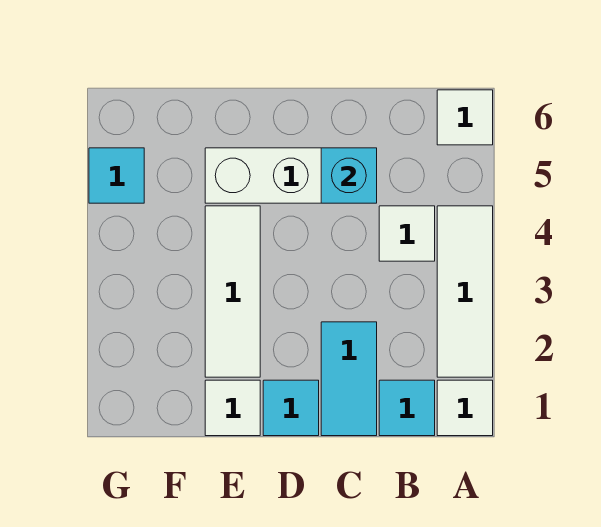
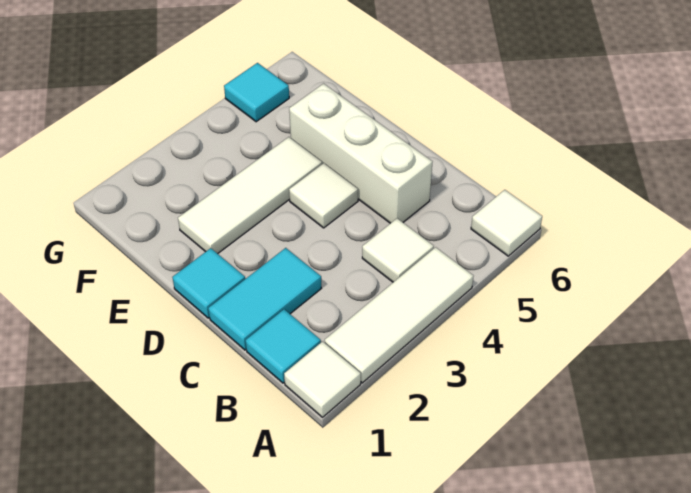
cyan brick C5 level 2 -> none
white tile E1 level 1 -> white tile D4 level 1

